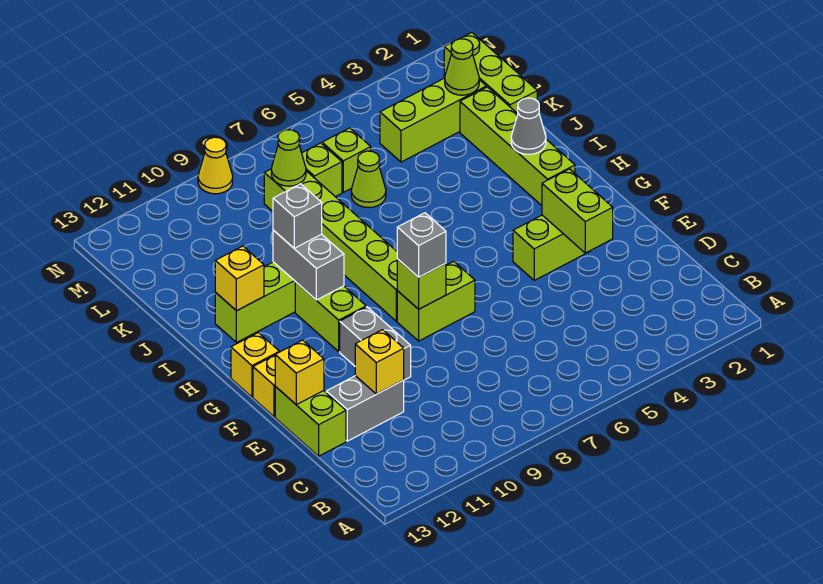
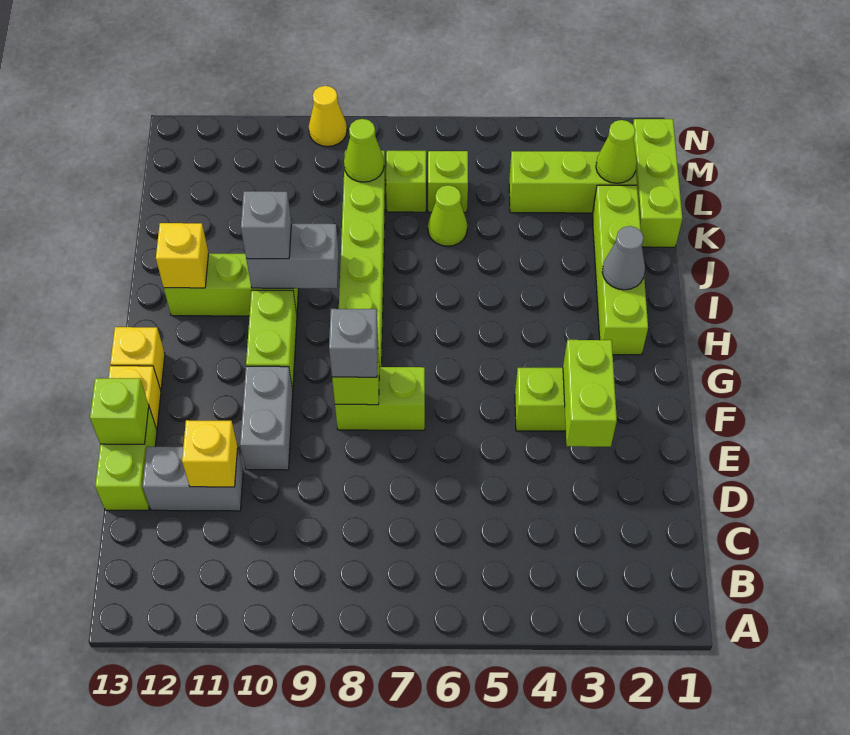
yellow brick E13 level 2 -> lime brick E13 level 2
grey brick H10:I10 level 2 -> grey brick I9:I10 level 2

